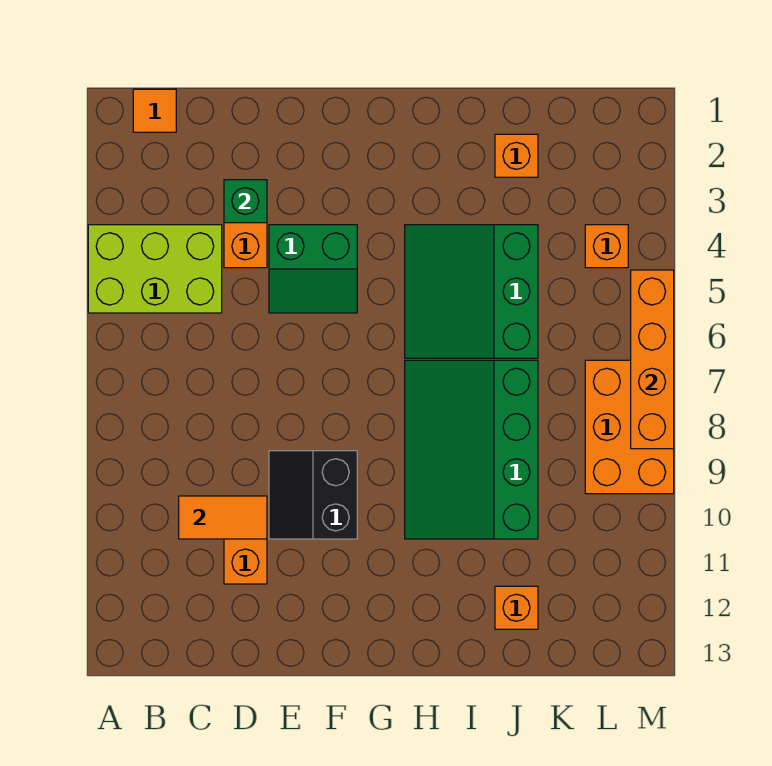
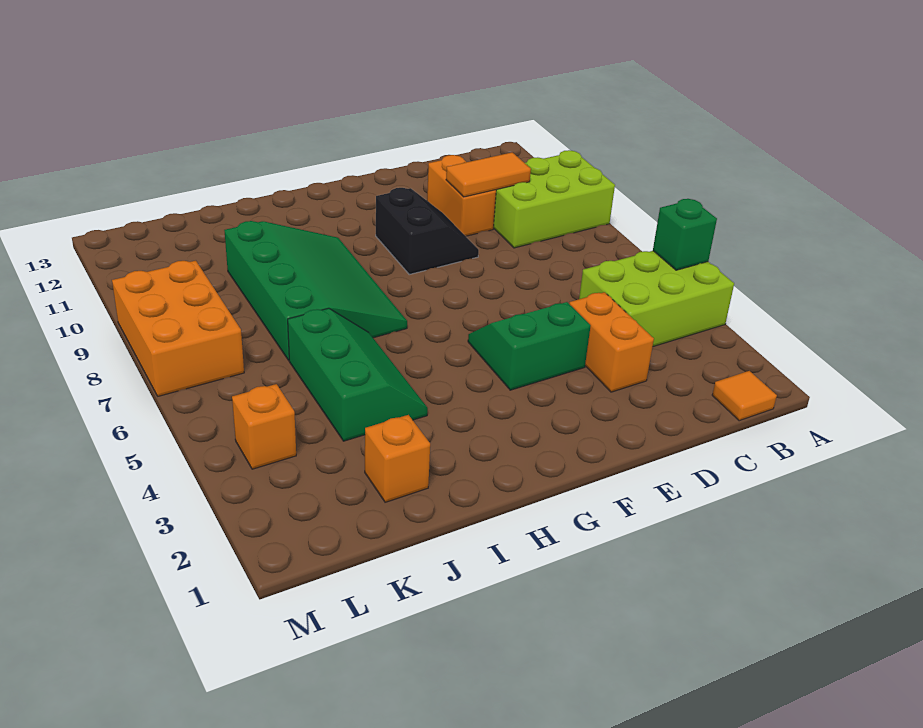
none -> lime brick A9:C10 level 1
green brick D3 level 2 -> green brick A5 level 2
green slope H4:J6 level 1 top J -> green slope I4:J6 level 1 top J
orange brick J12 level 1 -> none
orange brick M5:M8 level 2 -> none

